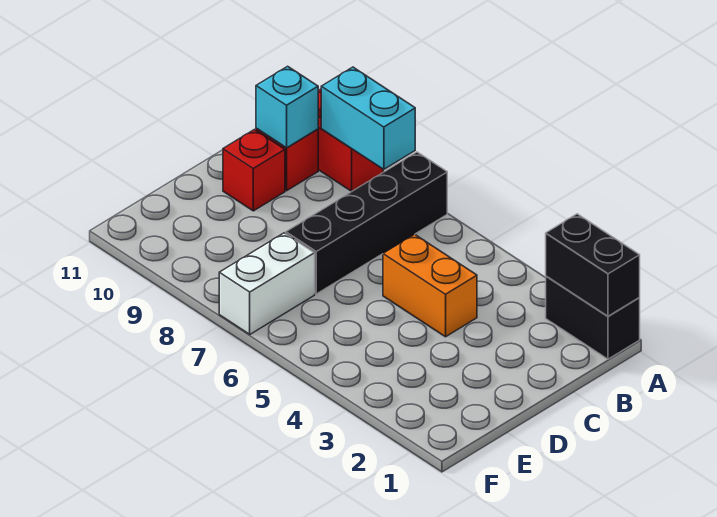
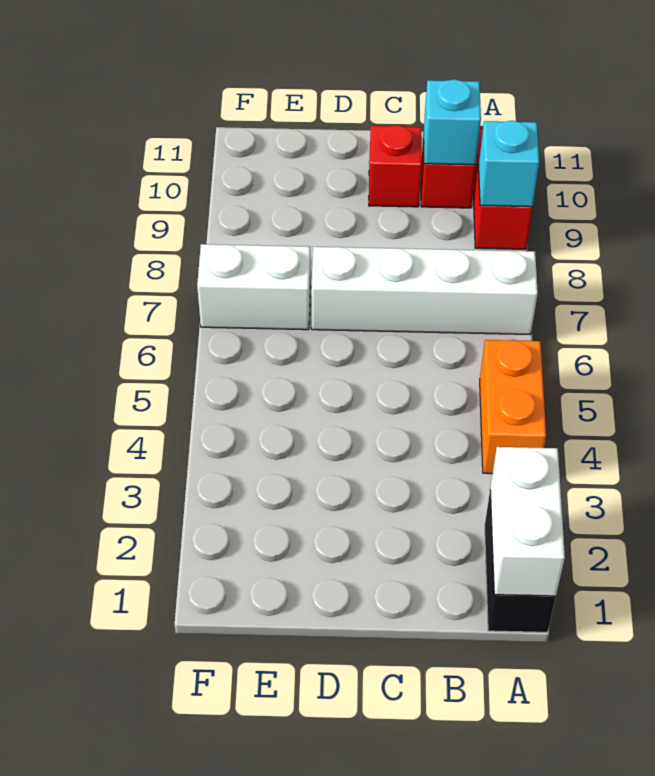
black brick A1:A2 level 2 -> white brick A1:A2 level 2
black brick A7:D7 level 1 -> white brick A7:D7 level 1
cyan brick A8:A9 level 2 -> cyan brick A9 level 2
orange brick C4:C5 level 1 -> orange brick A4:A5 level 1

